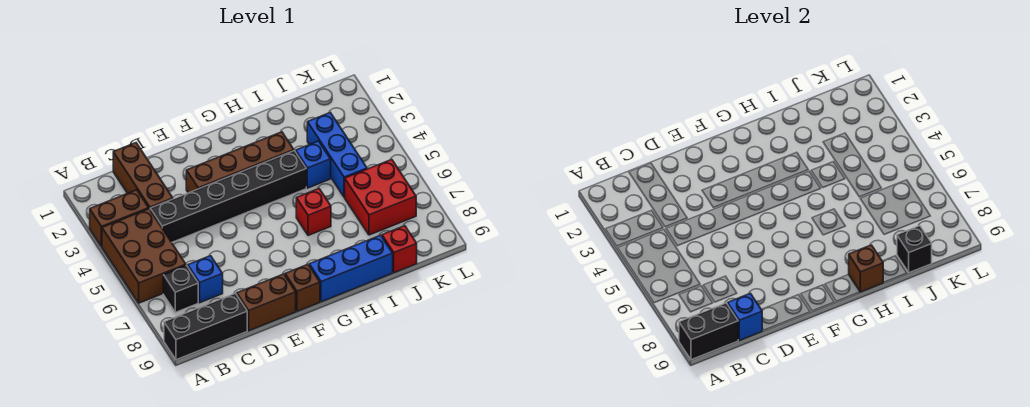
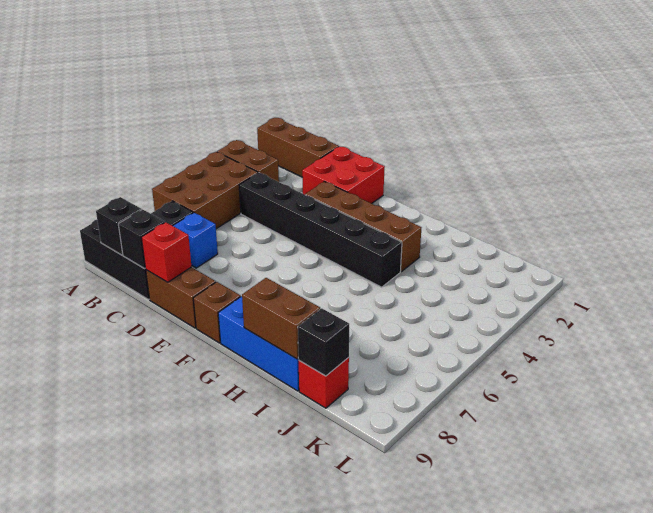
black brick A9:B9 level 2 -> black brick B9 level 2
brown brick C1:C3 level 1 -> brown brick A1:C1 level 1
blue brick C9 level 2 -> black brick C9 level 2
red brick H6 level 1 -> red brick D9 level 2
brown brick H9 level 2 -> brown brick H9:I9 level 2
blue brick I4 level 1 -> none
blue brick J3:J5 level 1 -> none
red brick J6:K7 level 1 -> red brick D1:E2 level 1

